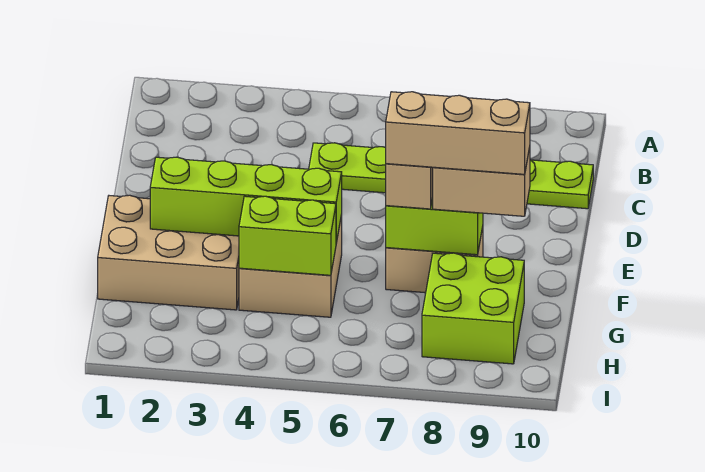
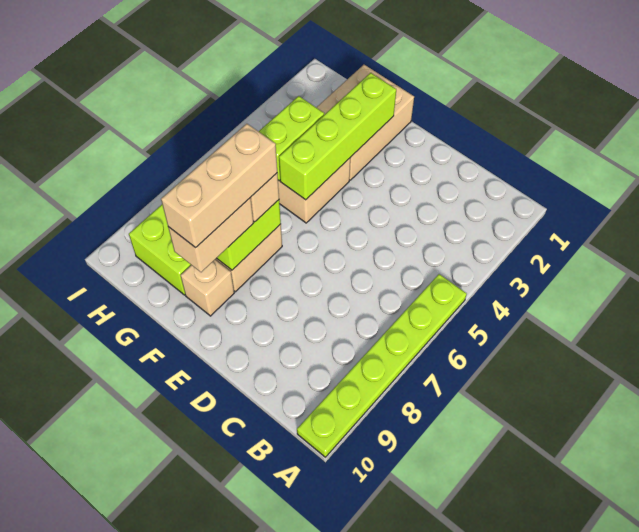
lime plate C5:C10 level 1 -> lime plate A5:A10 level 1
none -> tan brick F9 level 1

